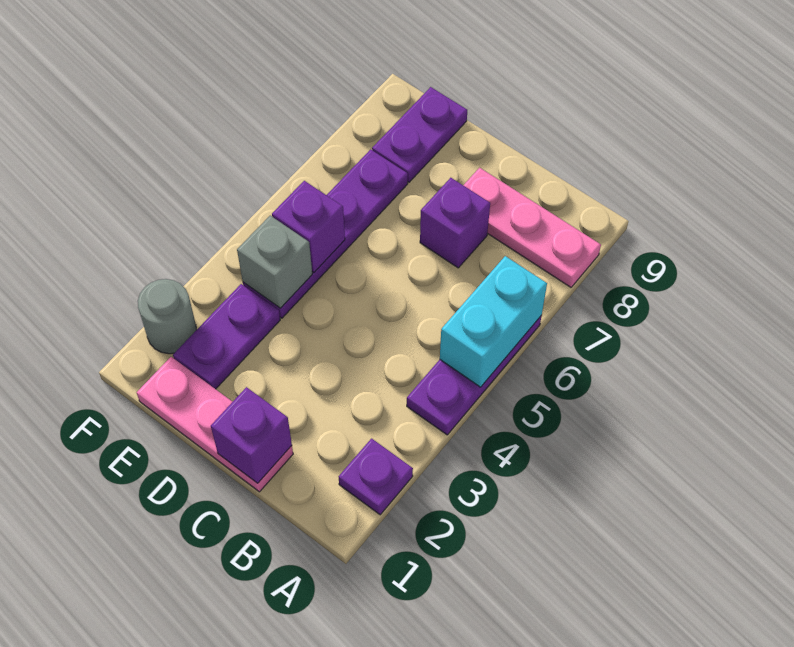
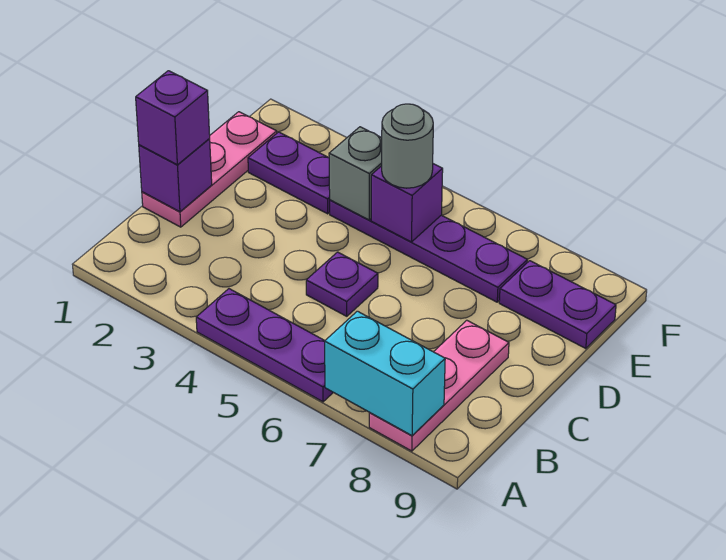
purple plate A2 level 1 -> purple plate C5 level 1
cyan brick A5:A6 level 2 -> cyan brick A7:A8 level 2
purple brick C7 level 1 -> purple brick C1 level 3
grey round brick F2 level 1 -> grey round brick E5 level 3

